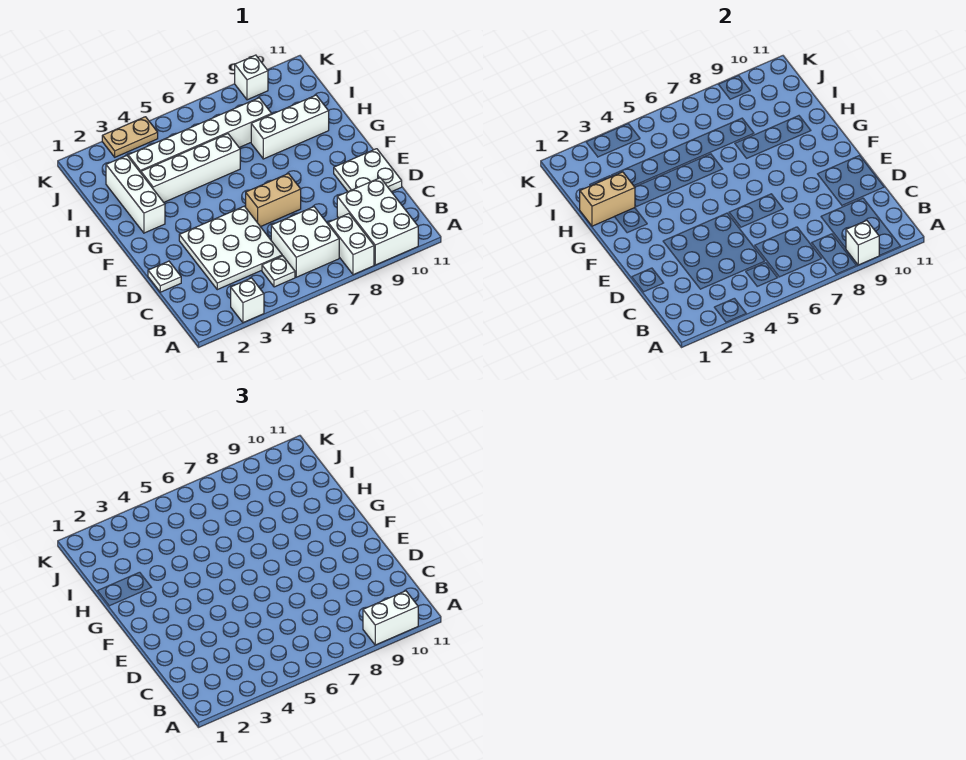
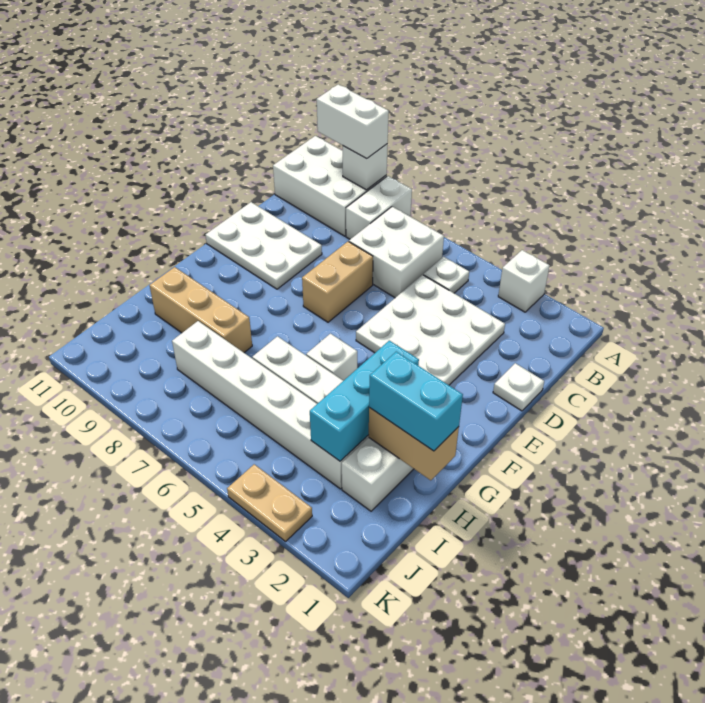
white brick A9:C10 level 1 -> white brick A9:B11 level 1
white plate D10:E11 level 1 -> white plate D9:E11 level 1
tan brick E6:E7 level 1 -> tan brick D7:E7 level 1
none -> cyan brick G3:I3 level 2
none -> cyan brick H1:H2 level 3
white brick H8:H10 level 1 -> tan brick H8:H10 level 1
white brick K9 level 1 -> white brick G5 level 1

